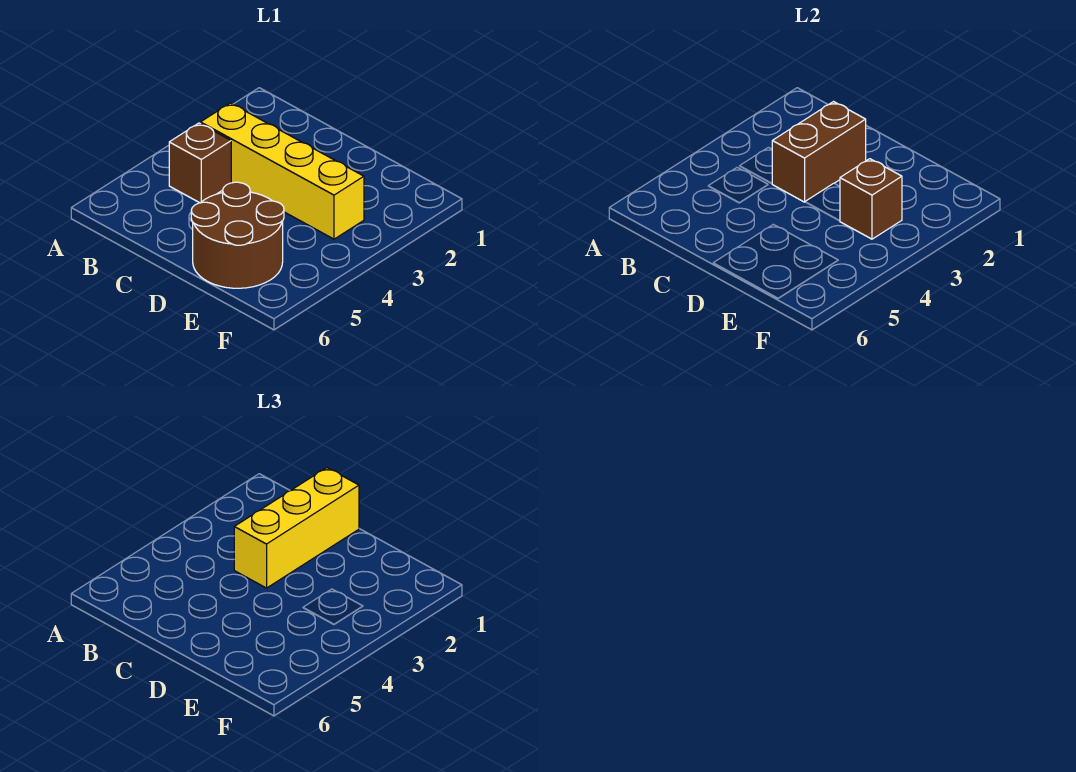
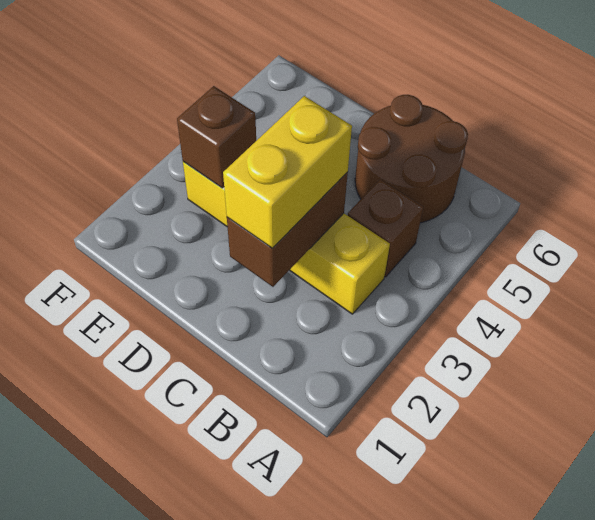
yellow brick C1:C3 level 3 -> yellow brick C2:C3 level 3
brown round brick D5:E6 level 1 -> brown round brick B5:C6 level 1

